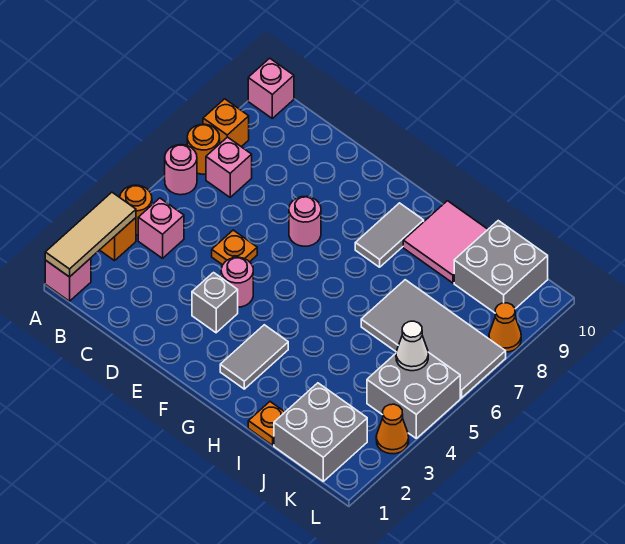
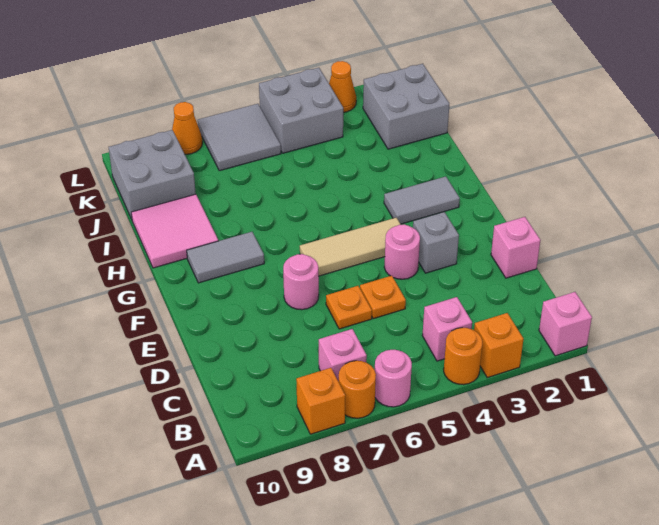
tan tile A1:A3 level 2 -> tan tile F4:F6 level 1
pink brick A10 level 1 -> pink brick D1 level 1
orange plate I1 level 1 -> orange plate D6 level 1
grey tile I6:L7 level 1 -> grey tile K6:L7 level 1
white cone K5 level 2 -> none

